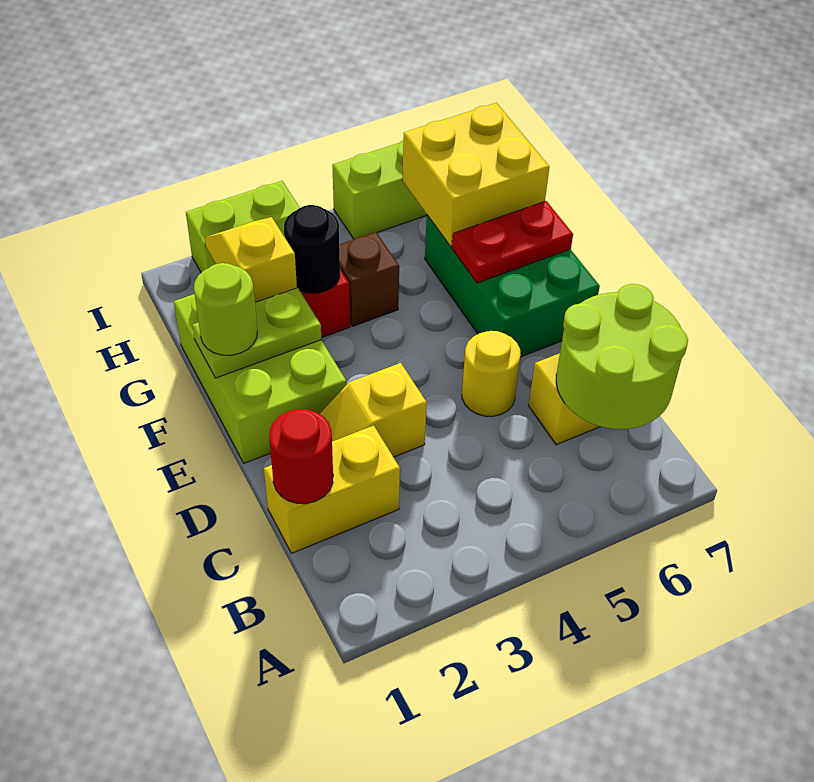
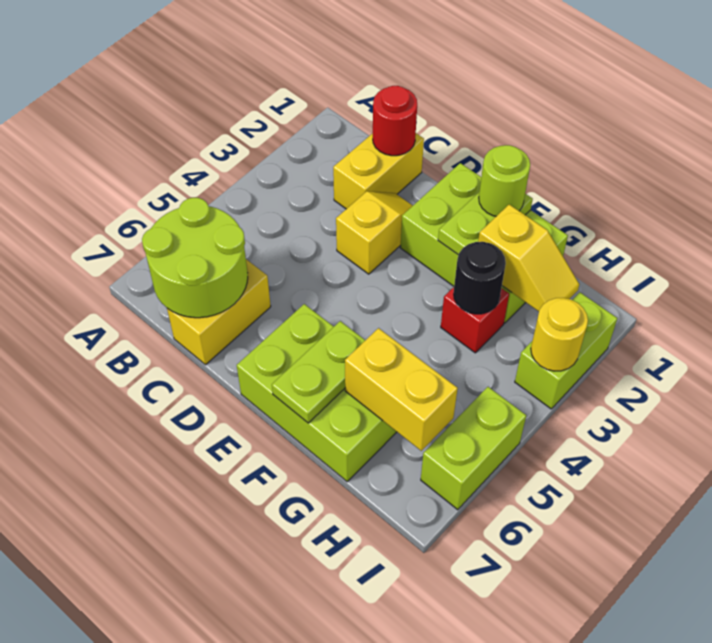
yellow round brick D5 level 1 -> yellow round brick I3 level 2
green brick E6:G7 level 1 -> lime brick E6:G7 level 1
red plate F6:F7 level 2 -> lime plate F6:F7 level 2
brown brick G4 level 1 -> none
yellow brick G6:H7 level 2 -> yellow brick G6:H6 level 2

